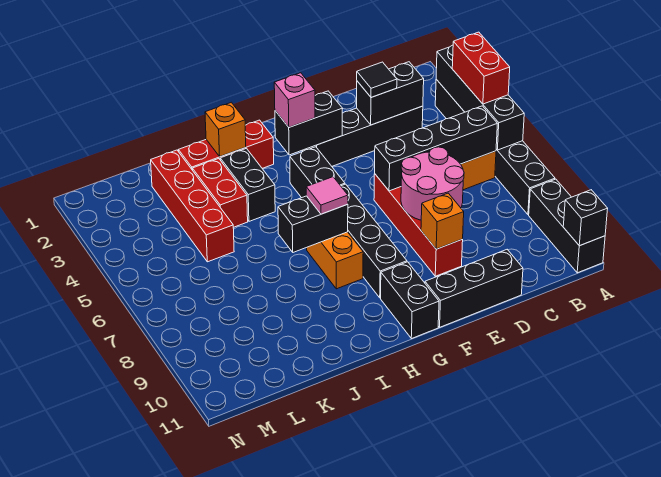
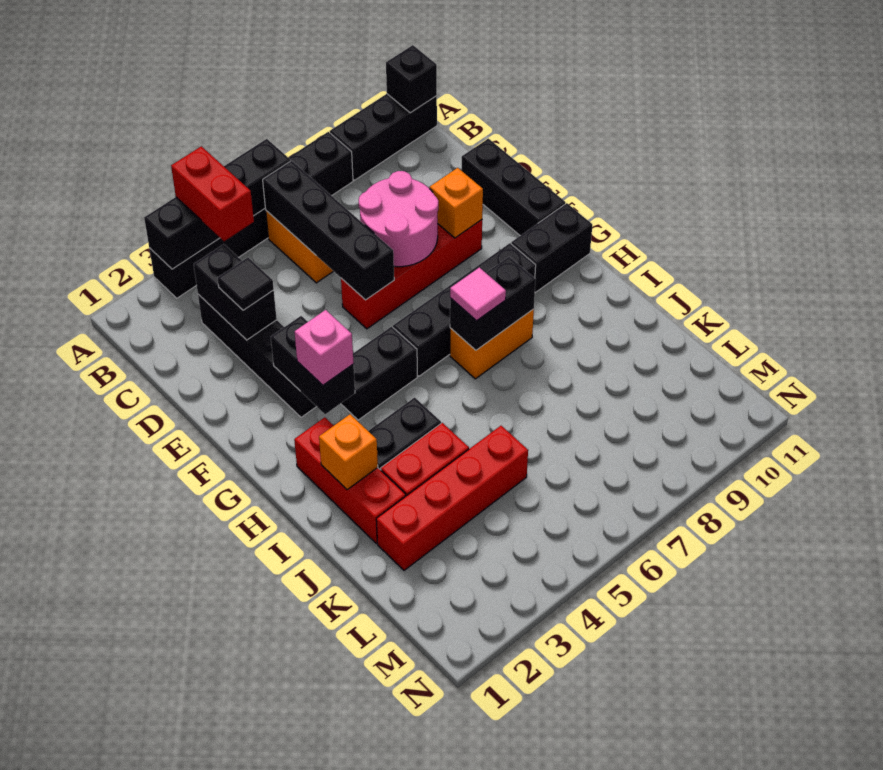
red brick A4:A5 level 3 -> red brick A4:B4 level 3
black brick H7:I7 level 2 -> black brick H7:H8 level 2

